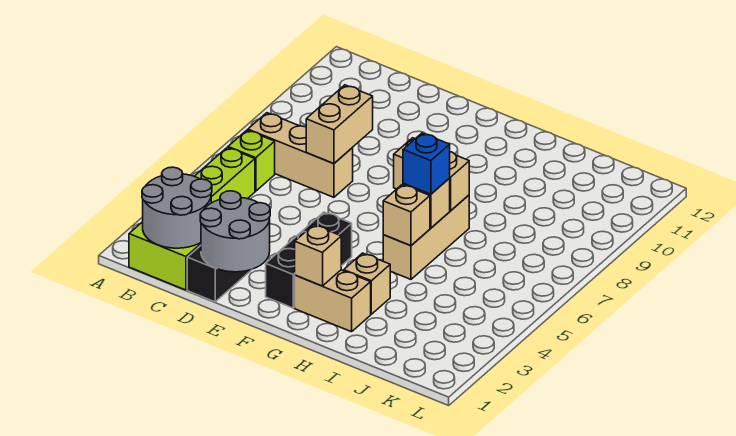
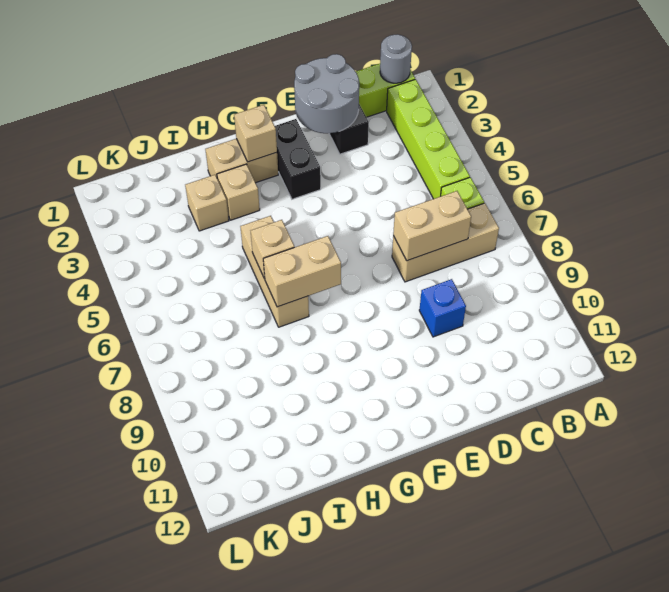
grey round brick B1:C2 level 2 -> grey round brick B1 level 2
tan brick D7:D8 level 2 -> tan brick C7:D7 level 2
black brick F2:F4 level 1 -> black brick F2:F3 level 1
tan brick H5 level 2 -> tan brick I3 level 1
blue brick H6 level 3 -> blue brick D9 level 1

